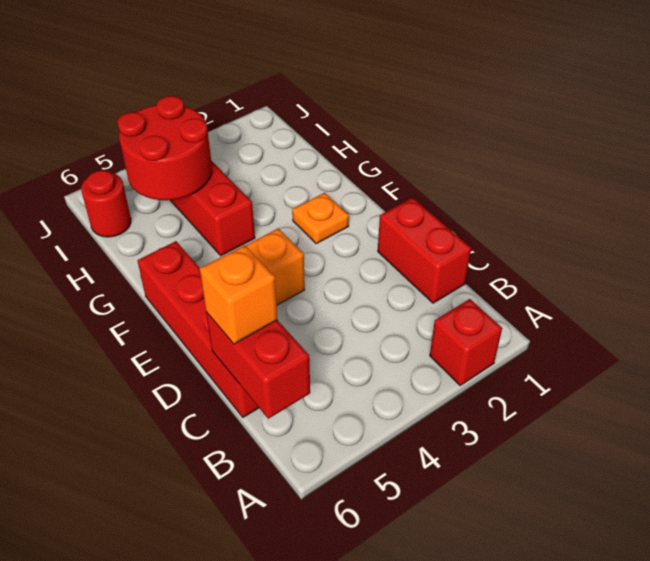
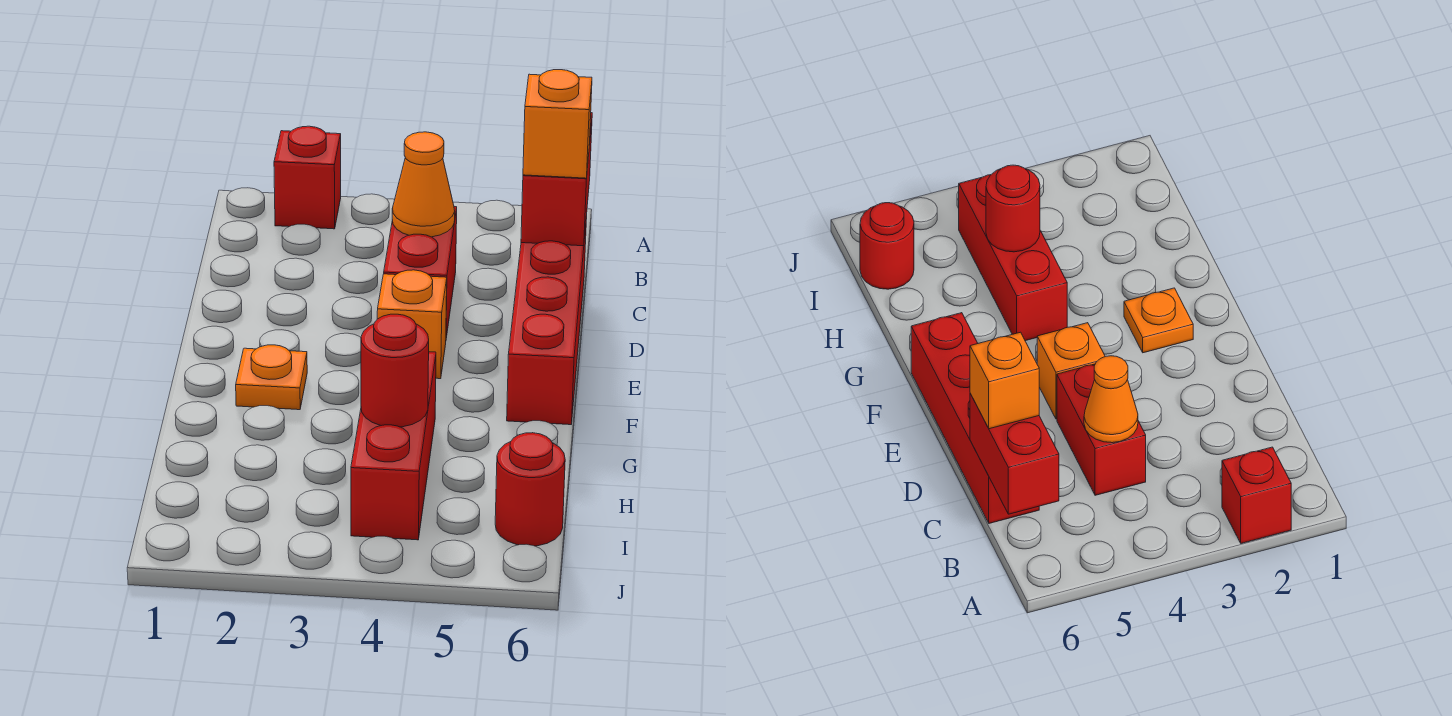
red brick C1:D1 level 1 -> red brick C4:D4 level 1
none -> orange cone C4 level 2
red round brick H4:I5 level 2 -> red round brick H4 level 2

